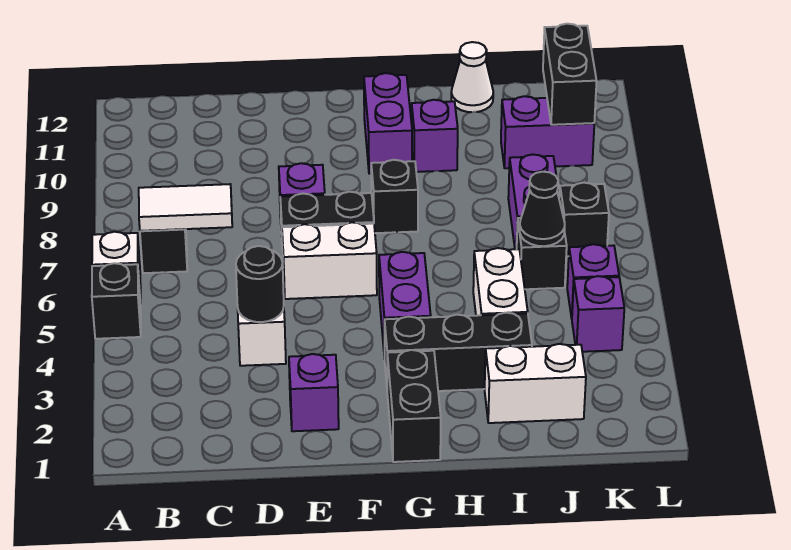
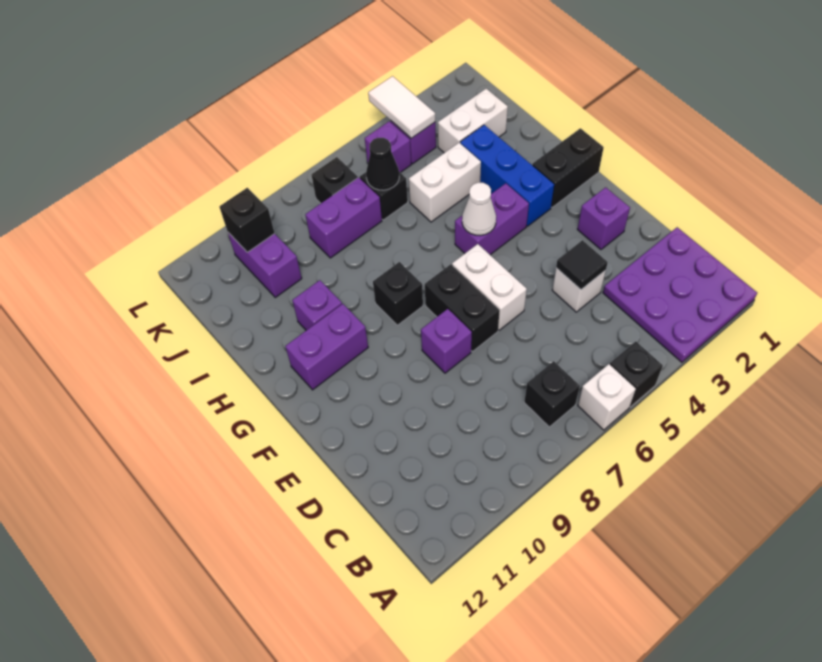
none -> purple plate A1:C3 level 1
white tile B7:C7 level 2 -> white tile K4:L4 level 2
black round brick D4 level 2 -> black tile D4 level 2
black brick G3:I3 level 1 -> blue brick G3:I3 level 1
white brick I2:J2 level 1 -> white brick J2:J3 level 1
white cone I12 level 1 -> white cone G5 level 2
black brick K10:K11 level 2 -> black brick K10 level 2

